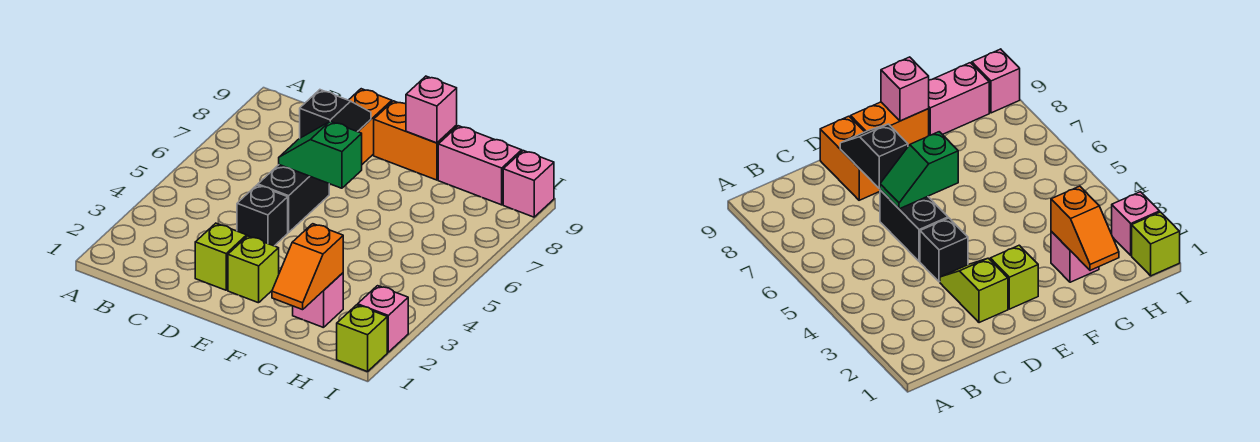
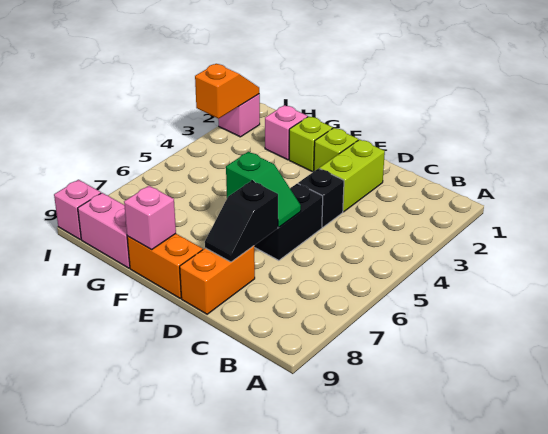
lime slope D2:D3 level 1 top 2 -> lime brick D2:D3 level 1
orange slope G1:G2 level 2 top 2 -> orange slope I2:I3 level 2 top 3
lime brick I1 level 1 -> lime brick F2 level 1

